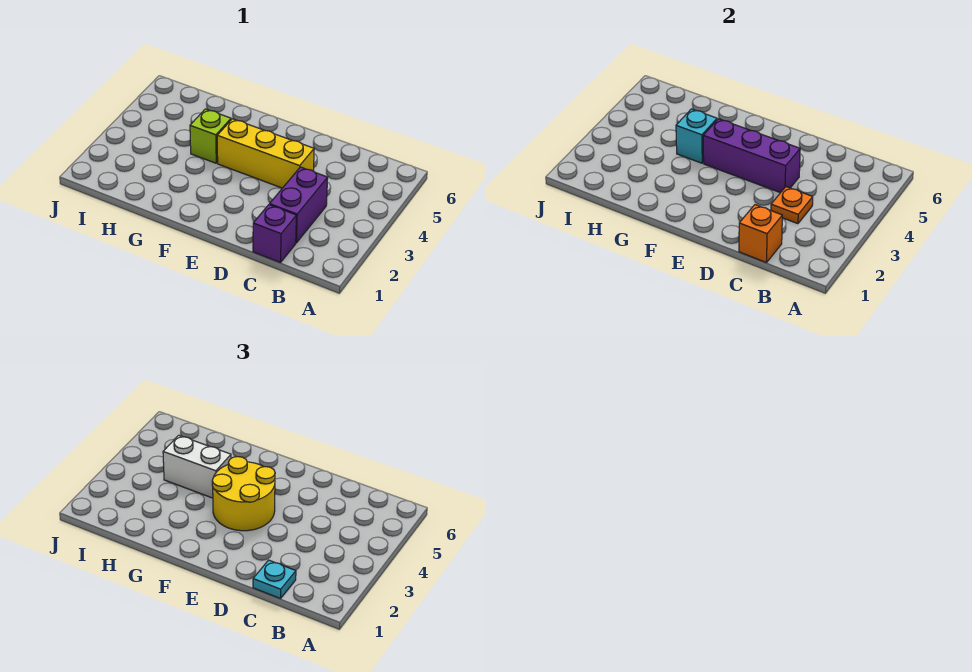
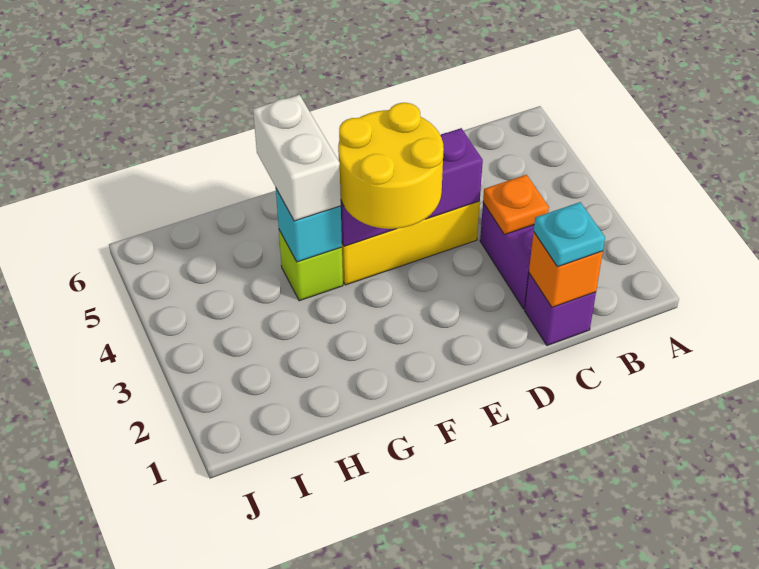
white brick G4:H4 level 3 -> white brick G4:G5 level 3

